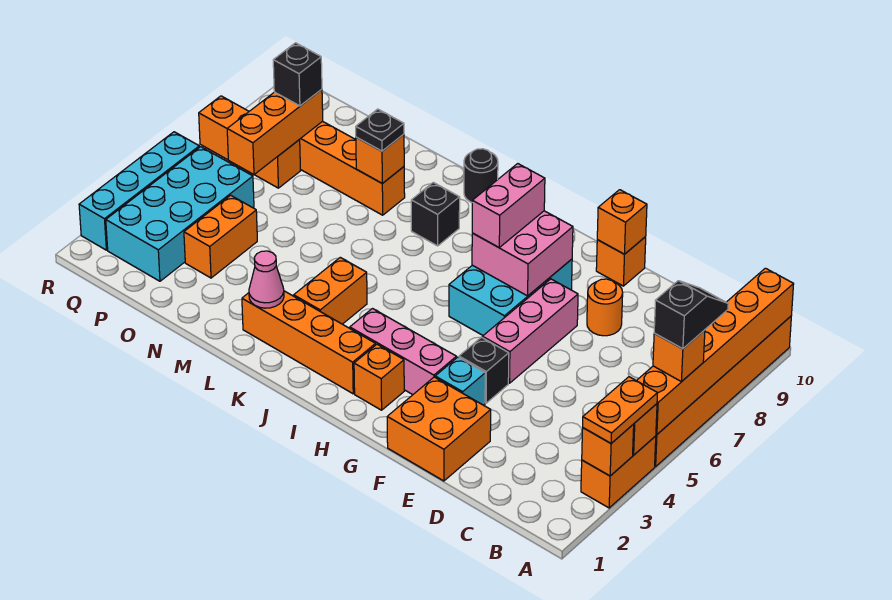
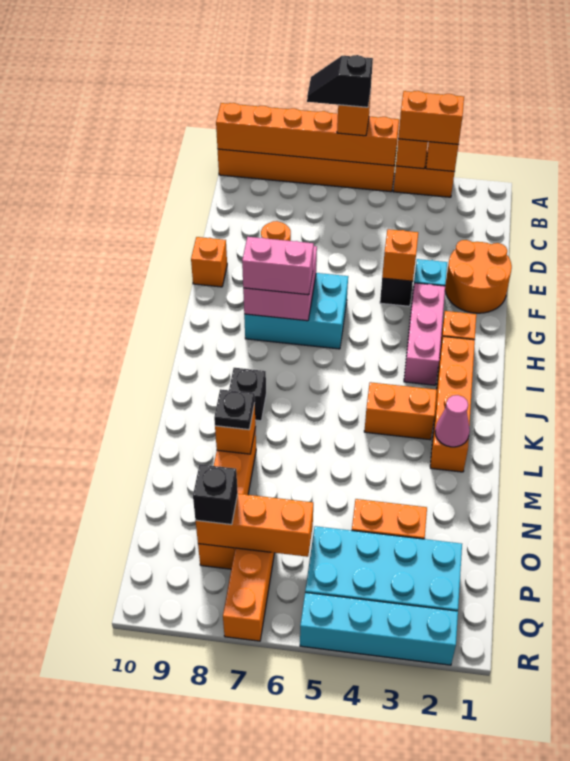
orange plate A3:A4 level 3 -> orange brick A3:A4 level 3
orange brick E1:F2 level 1 -> orange round brick E1:F2 level 1
pink brick F5:F7 level 1 -> none
orange brick F10 level 2 -> orange brick F4 level 2
black round brick K10 level 1 -> none

